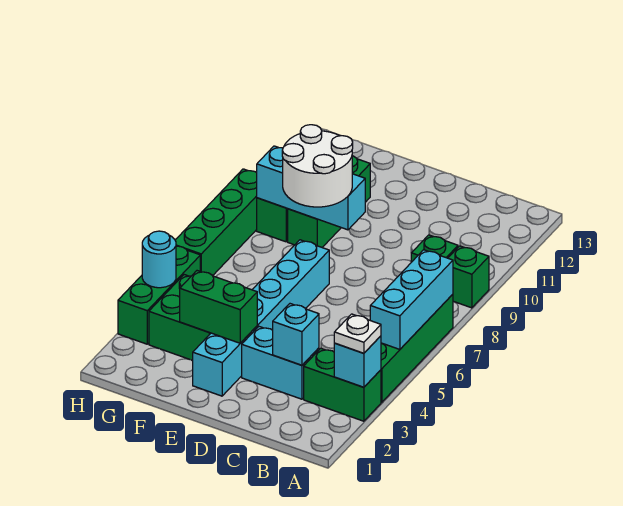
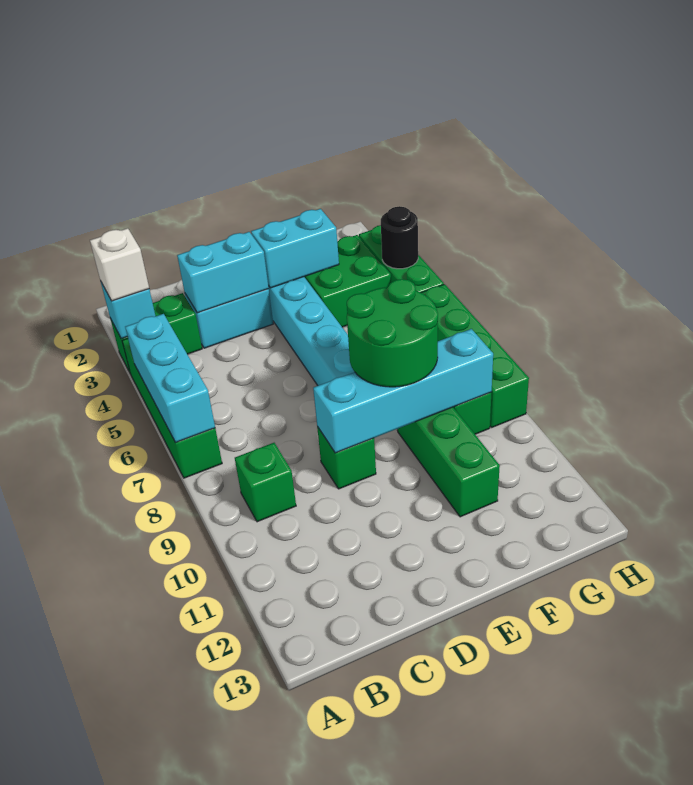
white plate A3 level 3 -> white brick A3 level 3
green brick A9 level 1 -> green brick D9 level 1
cyan brick C3 level 2 -> cyan brick C3:D3 level 2
green brick E3:F3 level 2 -> cyan brick E3:F3 level 2
white round brick E8:F9 level 3 -> green round brick E8:F9 level 3
cyan brick E9:G9 level 2 -> cyan brick D9:G9 level 2
cyan round brick H4 level 2 -> black round brick H4 level 2

